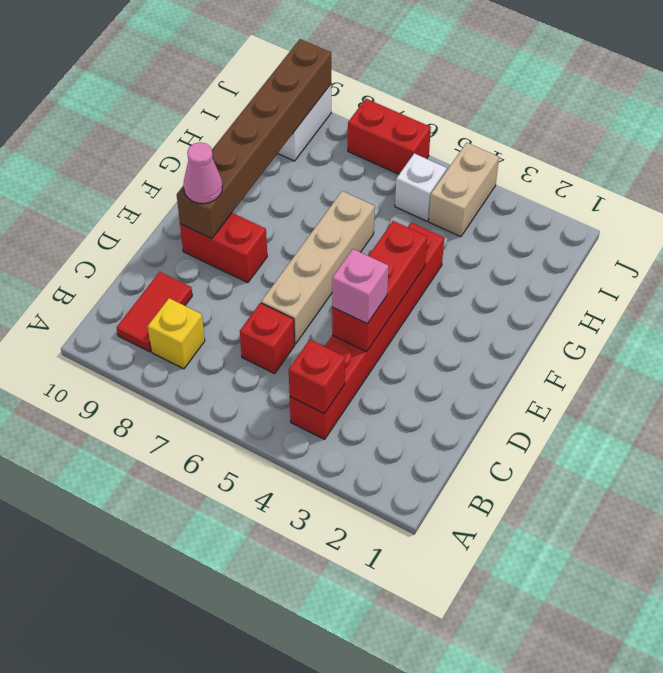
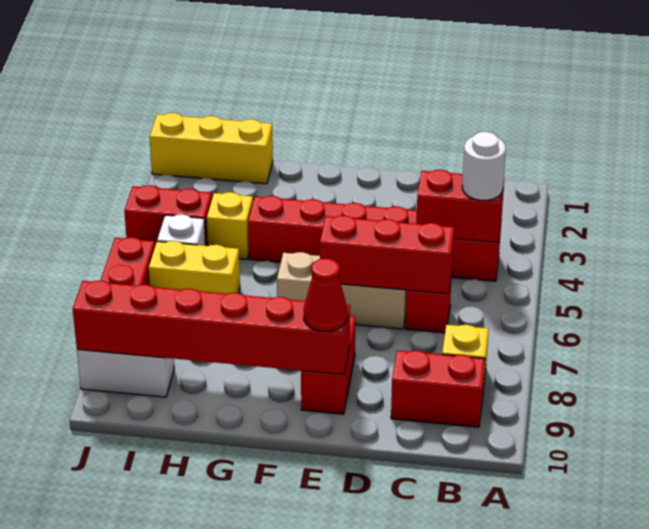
red brick B4 level 2 -> red brick B4:C4 level 2
none -> white round brick B4 level 3
red tile B9:C9 level 1 -> red brick B9:C9 level 1
red brick D4:F4 level 2 -> red brick C6:E6 level 2
pink brick D4 level 3 -> none
tan brick D6:G6 level 1 -> tan brick D6:F6 level 1
brown brick E9:J9 level 2 -> red brick E9:J9 level 2
pink cone E9 level 3 -> red cone E9 level 3
none -> yellow brick H1:J1 level 1
none -> yellow brick H4 level 1
none -> yellow brick H6:I6 level 1
tan brick I4:J4 level 1 -> red brick I4:J4 level 1

